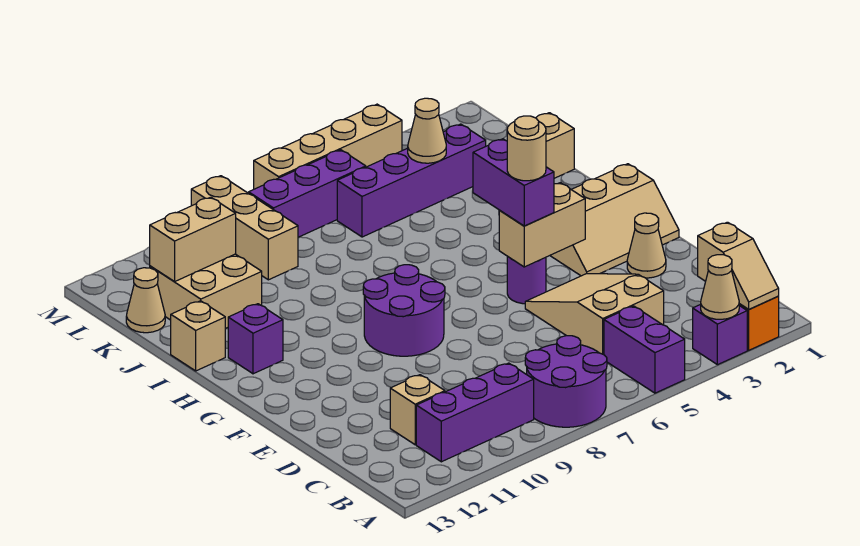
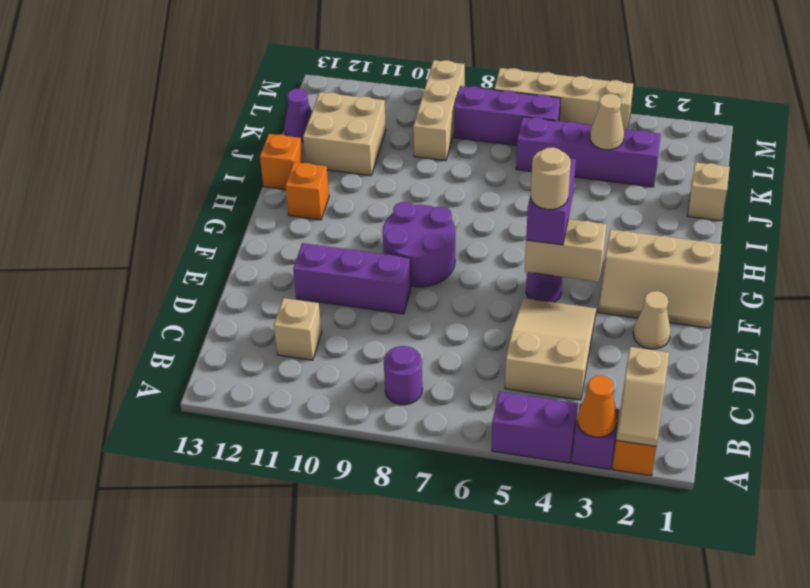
tan cone A3 level 2 -> orange cone A3 level 2
purple brick A5:B5 level 1 -> purple brick A4:A5 level 1
purple round brick A7:B8 level 1 -> purple round brick B8 level 1
purple brick B9:B11 level 1 -> purple brick E9:E11 level 1
purple brick H12 level 1 -> orange brick H12 level 1
tan brick I13 level 1 -> orange brick I13 level 1
tan brick K11:K12 level 2 -> none
tan cone K13 level 1 -> purple cone K13 level 1

